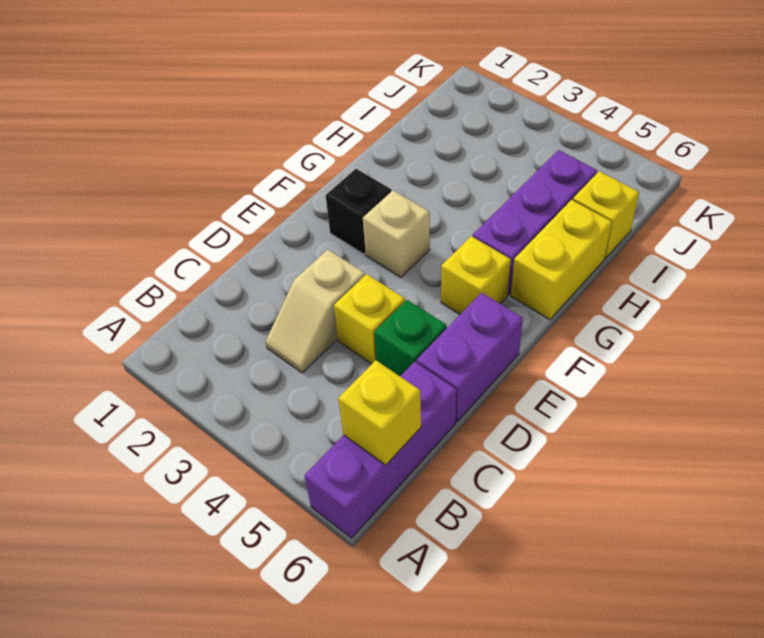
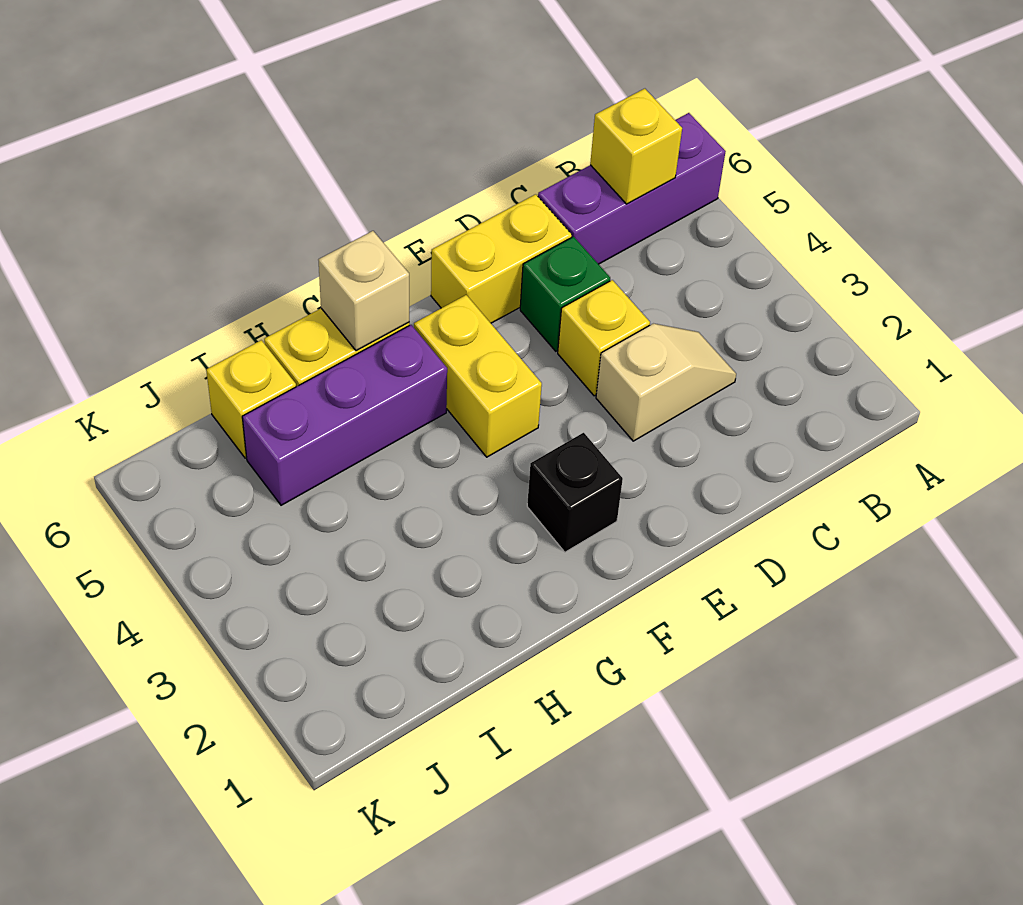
purple brick D6:E6 level 1 -> yellow brick D6:E6 level 1
tan brick F3 level 1 -> tan brick G6 level 2
yellow brick F5 level 1 -> yellow brick F4:F5 level 1

